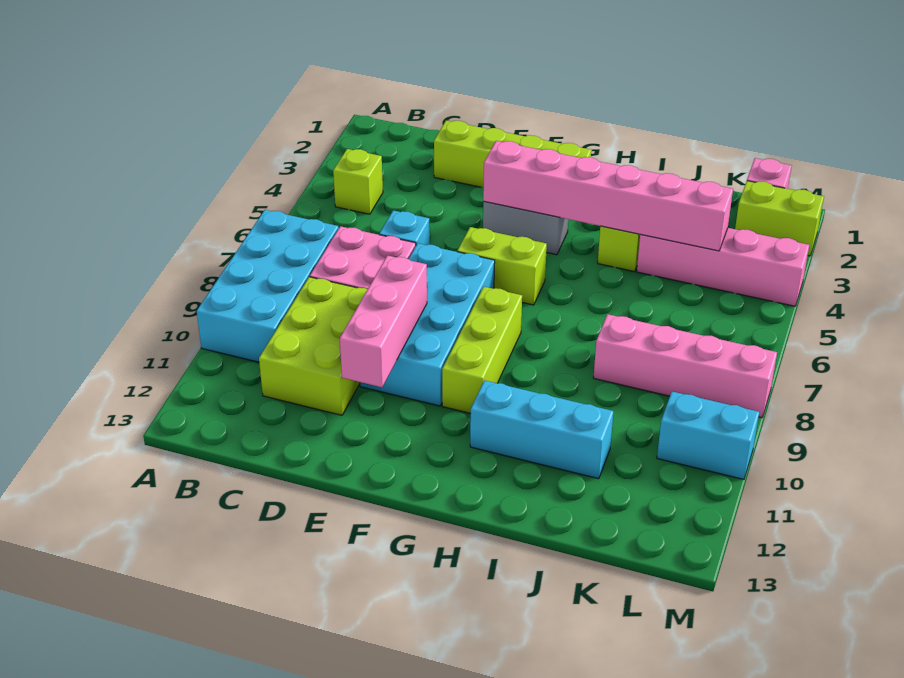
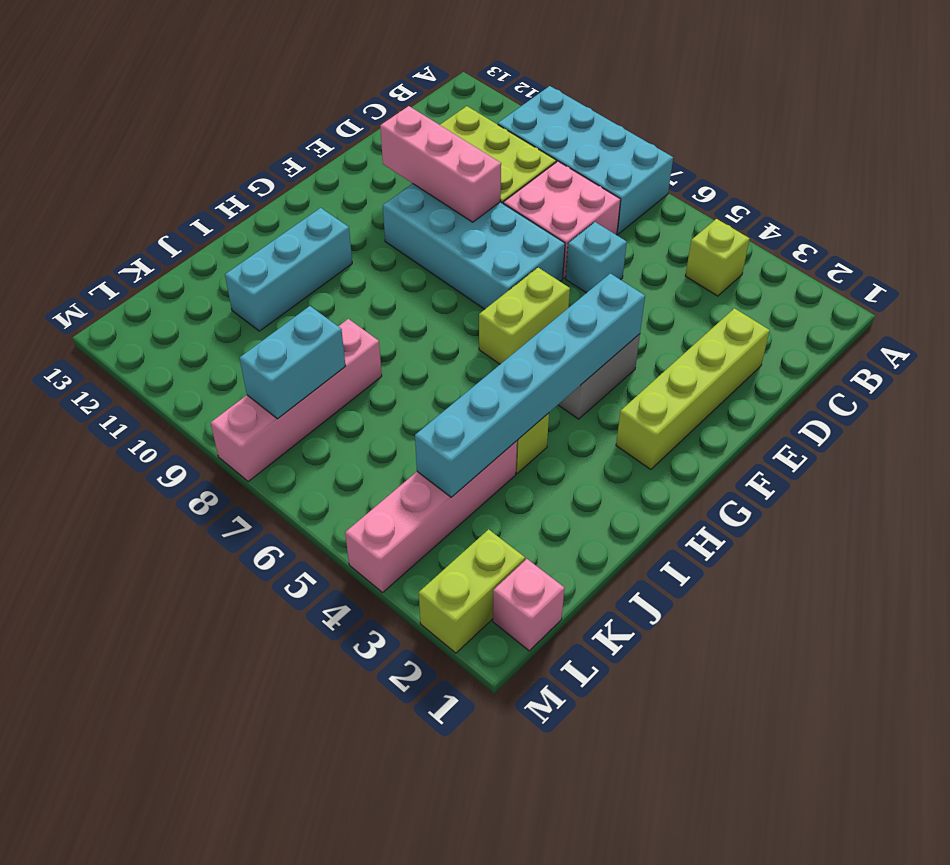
pink brick F4:K4 level 2 -> cyan brick F4:K4 level 2
lime brick G8:G10 level 1 -> none
cyan brick L10:M10 level 1 -> cyan brick K8:L8 level 2

